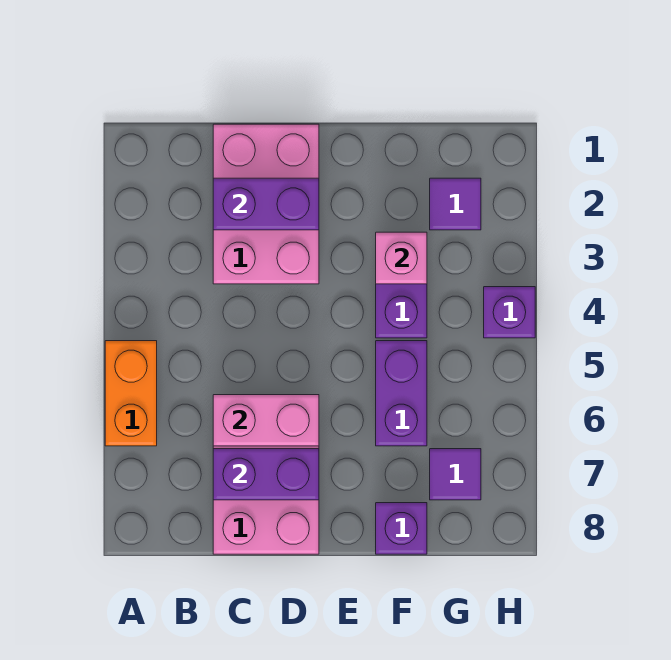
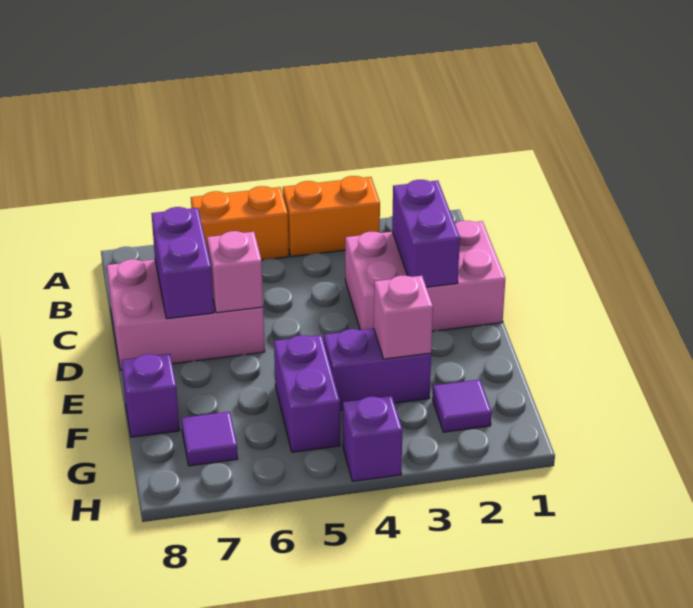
none -> orange brick A3:A4 level 1
pink brick C6:D6 level 2 -> pink brick D6 level 2
purple brick F5:F6 level 1 -> purple brick F5:G5 level 1

